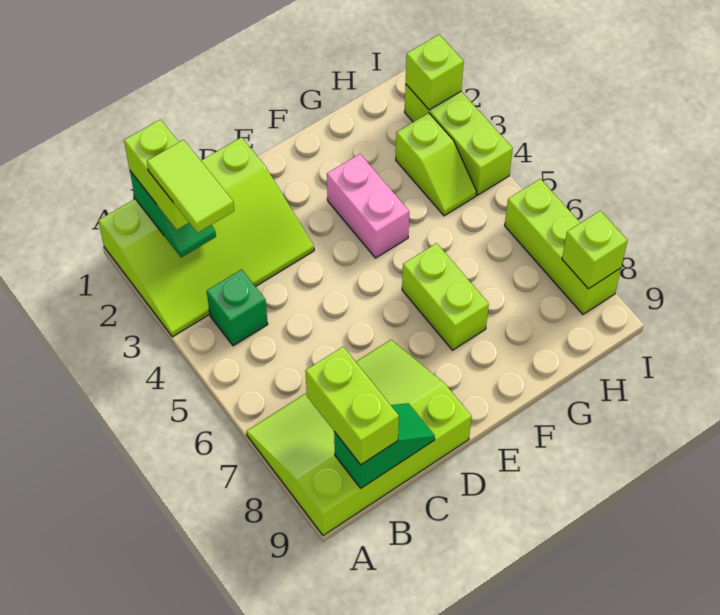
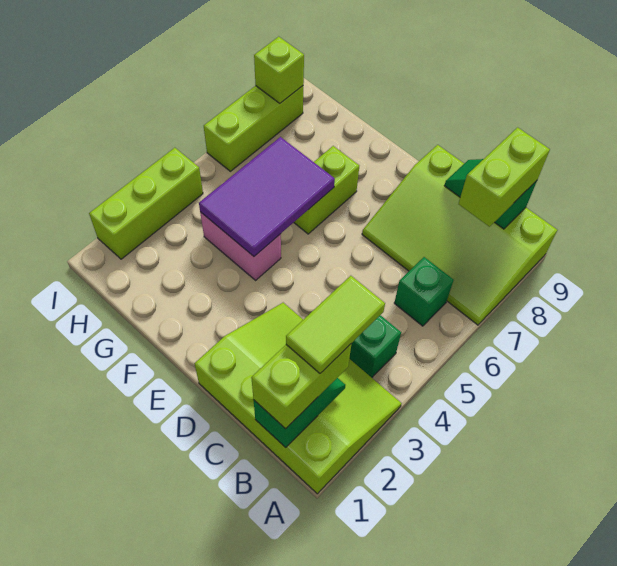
none -> green brick B6 level 1
pink brick F3:F4 level 1 -> pink brick F4:G4 level 1
none -> purple tile F4:G6 level 2
lime slope H3:H4 level 1 top 3 -> none
lime brick I2 level 2 -> none

